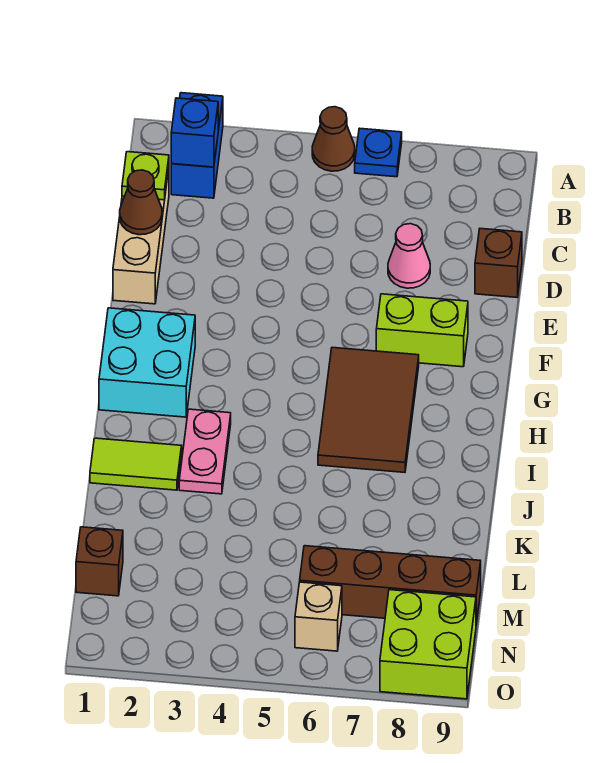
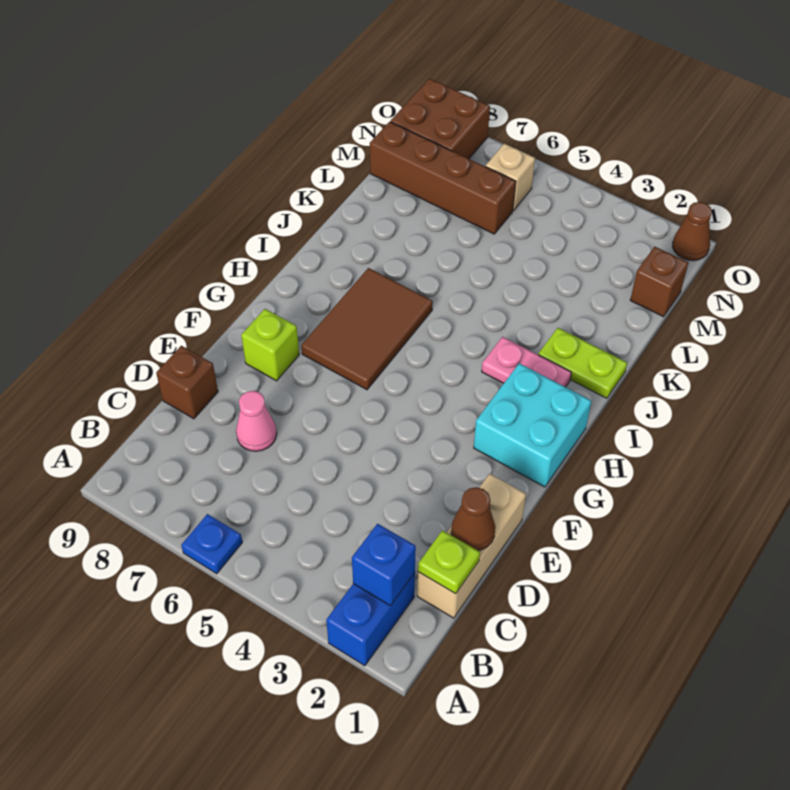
brown cone A5 level 1 -> brown cone O1 level 1
lime brick F7:F8 level 1 -> lime brick F8 level 1
pink plate I3:J3 level 1 -> pink plate I2:I3 level 1
lime tile J1:J2 level 1 -> lime plate J1:J2 level 1
lime brick N8:O9 level 1 -> brown brick N8:O9 level 1

